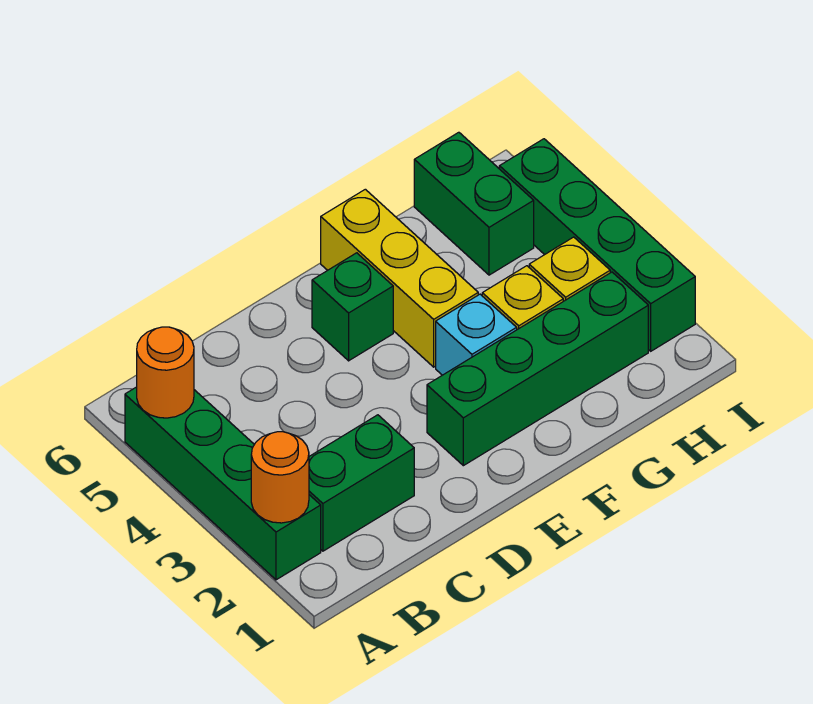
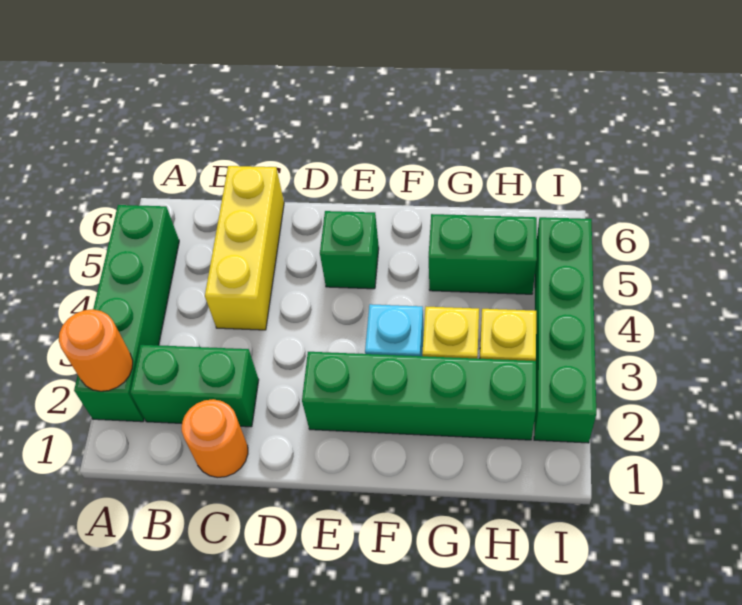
orange round brick A5 level 2 -> orange round brick C1 level 1
yellow brick F4:F6 level 1 -> yellow brick C4:C6 level 1
green brick H5:H6 level 1 -> green brick G5:H5 level 1

